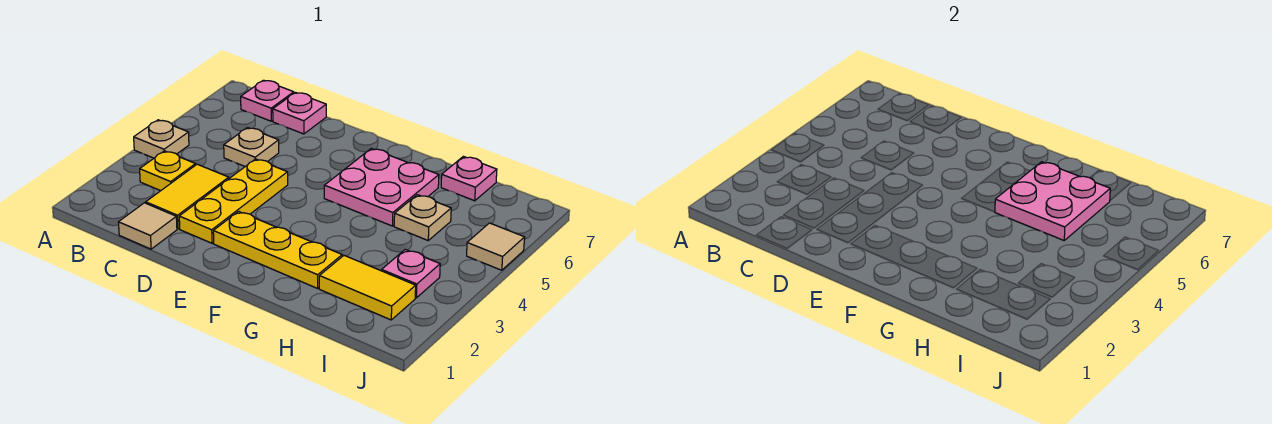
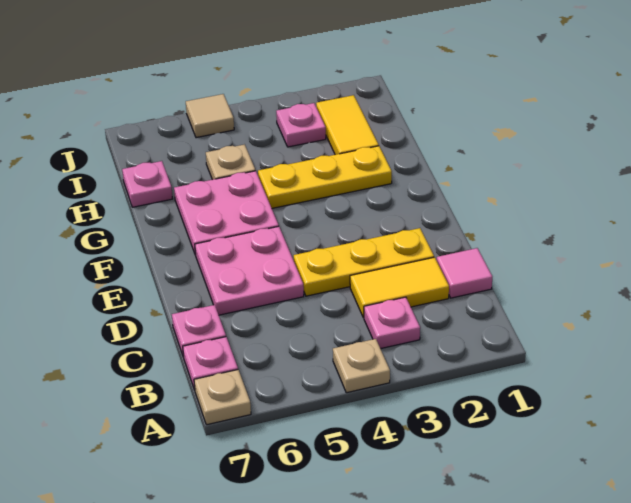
yellow plate B3 level 1 -> pink plate B3 level 1
tan tile C1 level 1 -> pink tile C1 level 1
tan plate C5 level 1 -> tan plate A7 level 1
yellow plate E2:G2 level 1 -> yellow plate G2:G4 level 1
pink plate G5:H6 level 2 -> pink plate D5:E6 level 1

